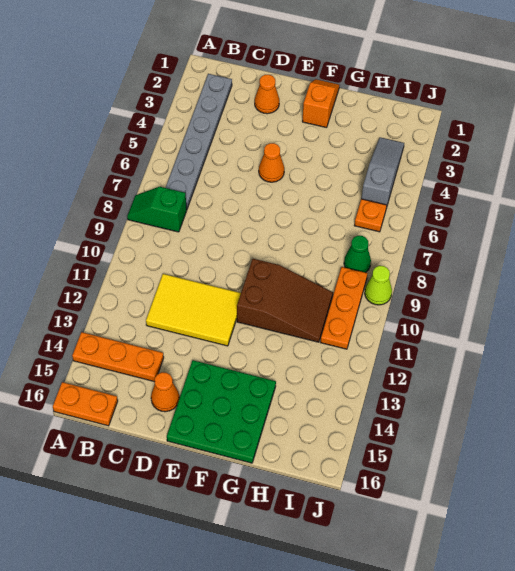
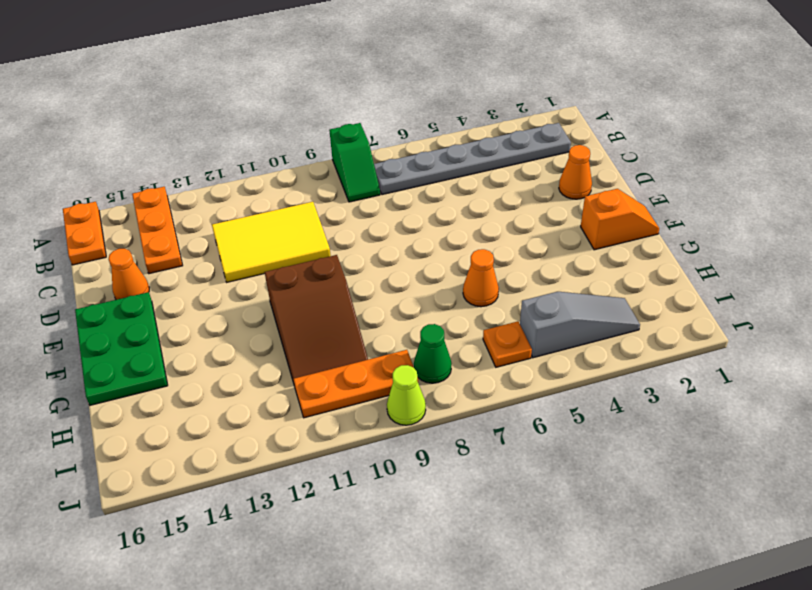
green slope A8:B8 level 1 top B -> green slope A8:B8 level 1 top A
yellow tile C11:E12 level 1 -> yellow tile C10:D12 level 1
orange cone E5 level 1 -> orange cone G6 level 1
green plate E14:G16 level 1 -> green plate E15:G16 level 1

